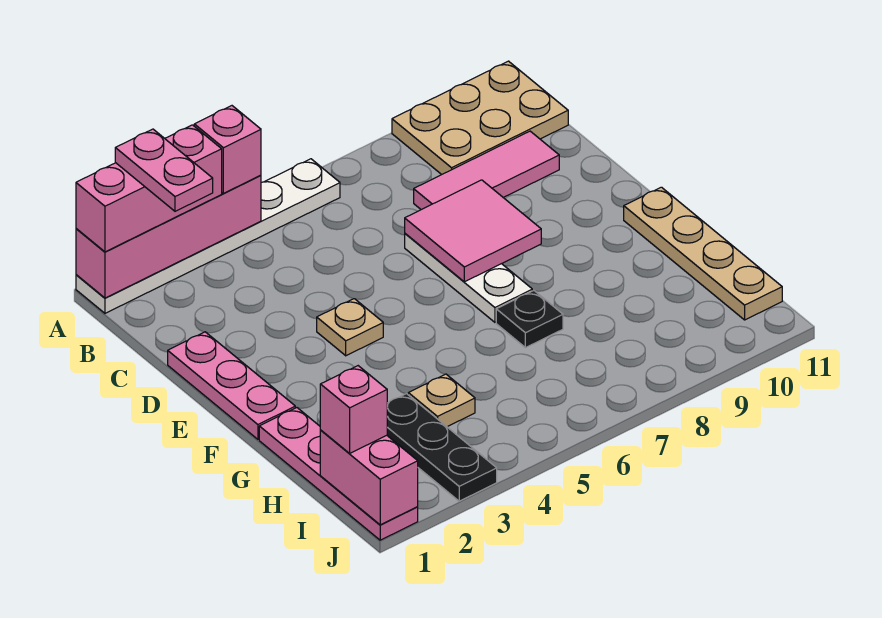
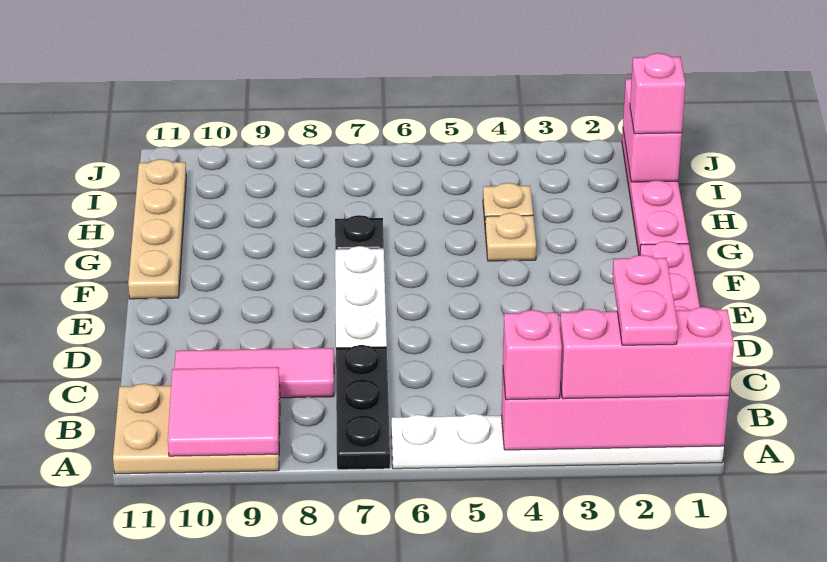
pink tile D7:E8 level 2 -> pink tile A9:B10 level 2
tan plate E4 level 1 -> tan plate G4 level 1
black plate H3:J3 level 1 -> black plate A7:C7 level 1

